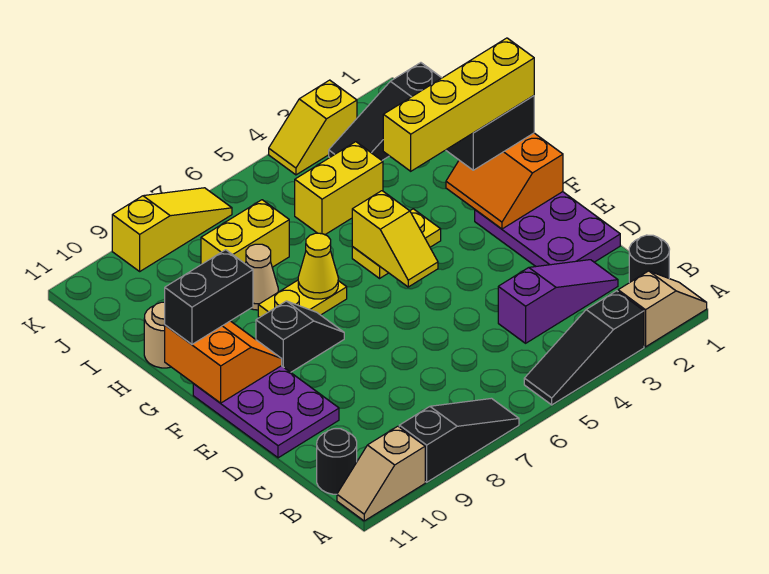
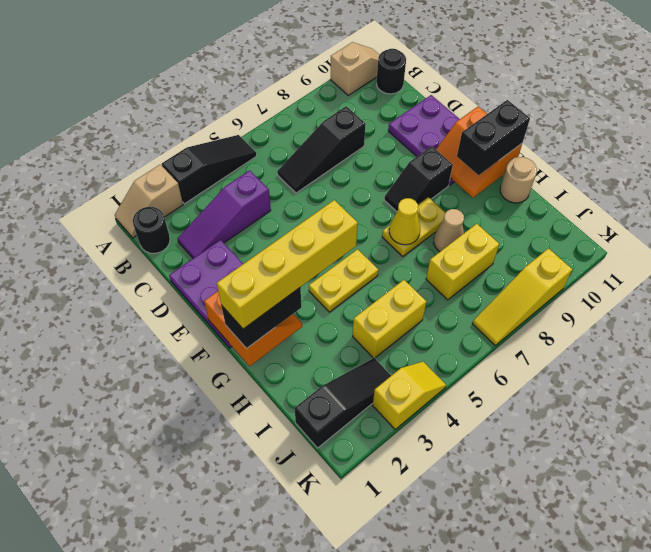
black slope A7:A9 level 1 top 9 -> black slope C6:C8 level 1 top 8
yellow slope F5:G5 level 2 top G -> none

